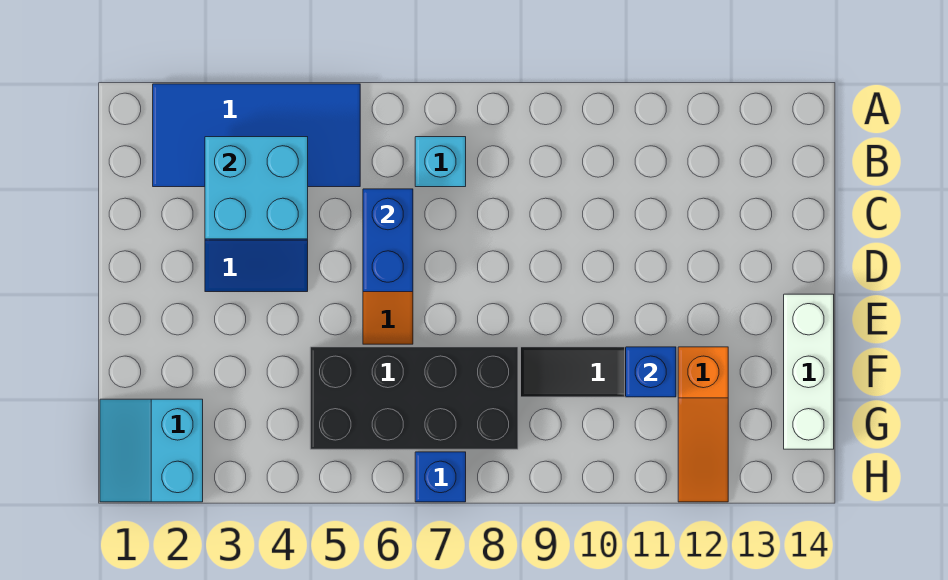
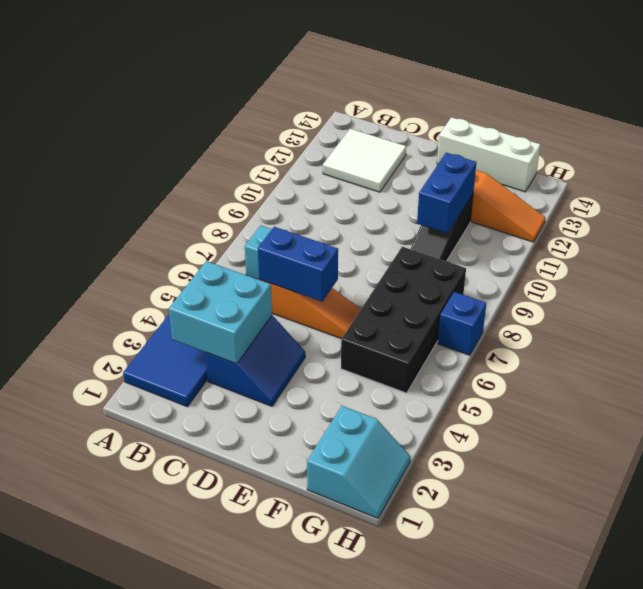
none -> white tile B12:C13 level 1
blue brick F11 level 2 -> blue brick F10:F11 level 2
cyan slope G1:H2 level 1 top 2 -> cyan slope G1:H2 level 1 top G

